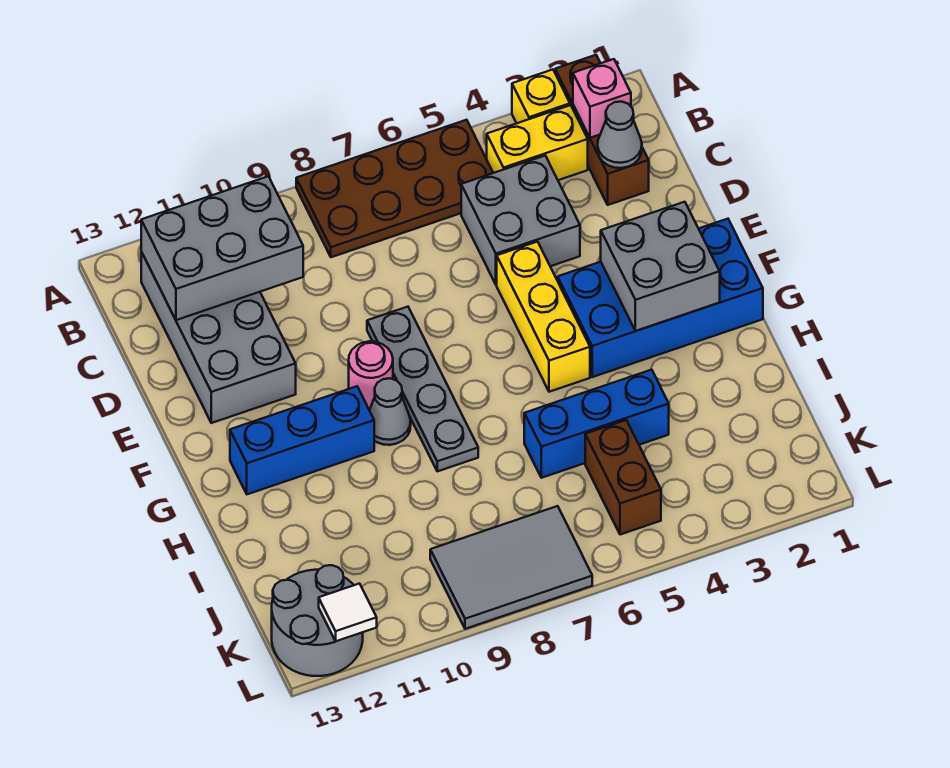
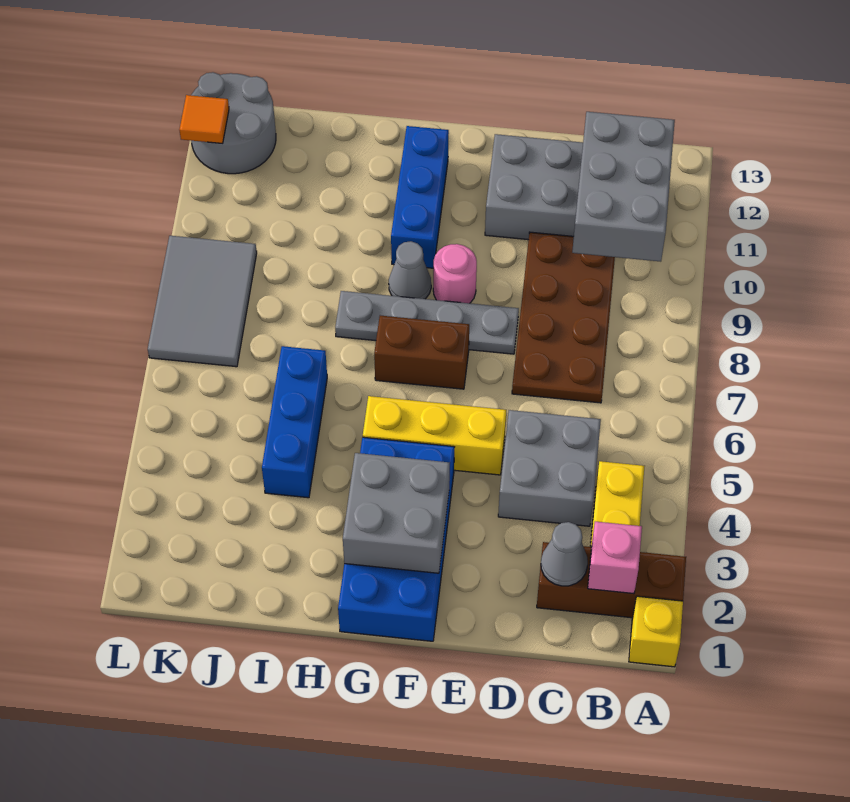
yellow brick A3 level 1 -> yellow brick A1 level 1
brown plate A5:B8 level 1 -> brown plate C7:D10 level 1
brown brick J5:K5 level 1 -> brown brick F7:G7 level 1
white tile L12 level 2 -> orange tile L12 level 2

